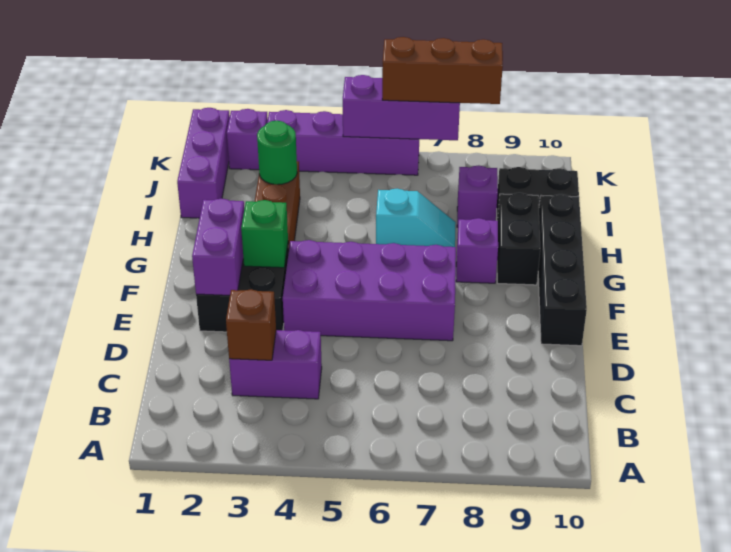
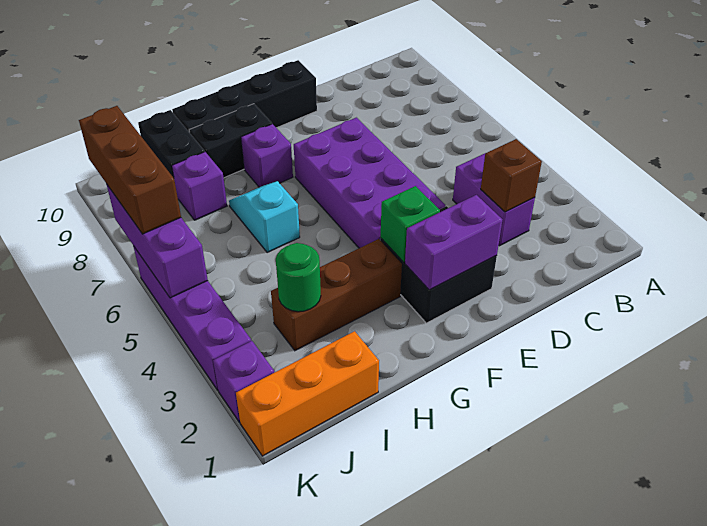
purple brick I1:K1 level 1 -> orange brick I1:K1 level 1

